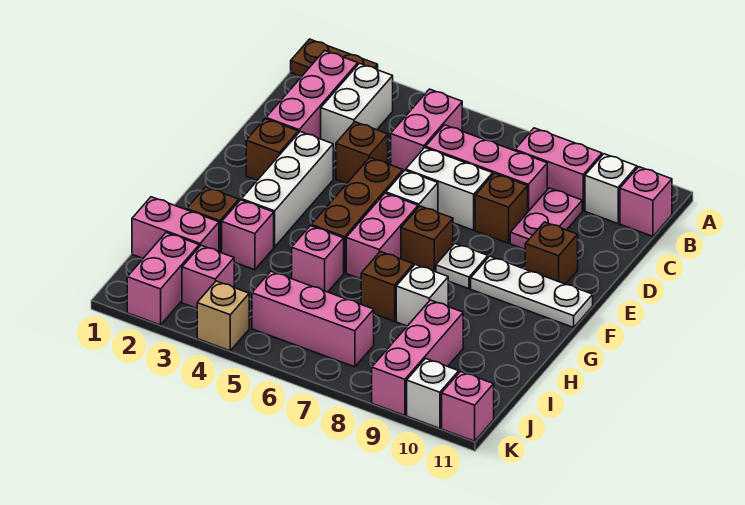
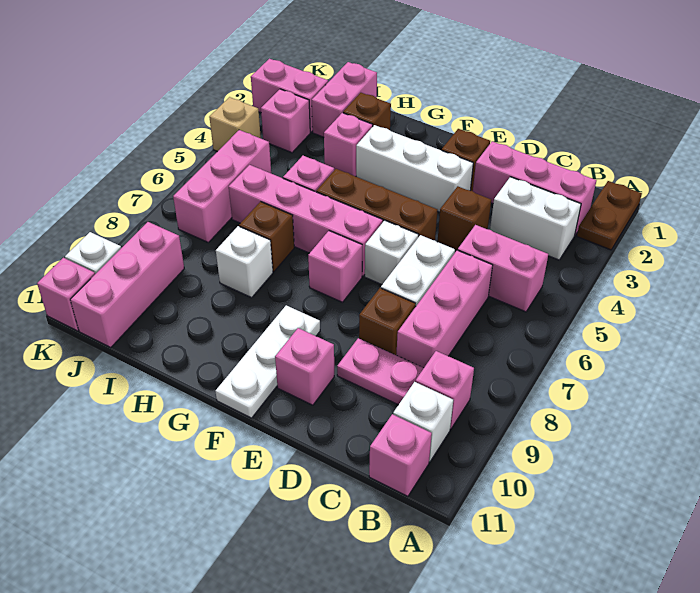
pink brick B8:B9 level 1 -> pink brick B9 level 1
brown brick E10 level 1 -> pink brick E10 level 1
pink brick F6:G6 level 1 -> pink brick F6:I6 level 1
brown brick F7 level 1 -> pink brick F7 level 1
white plate F8 level 1 -> none
pink brick I9:K9 level 1 -> pink brick J9:J11 level 1

